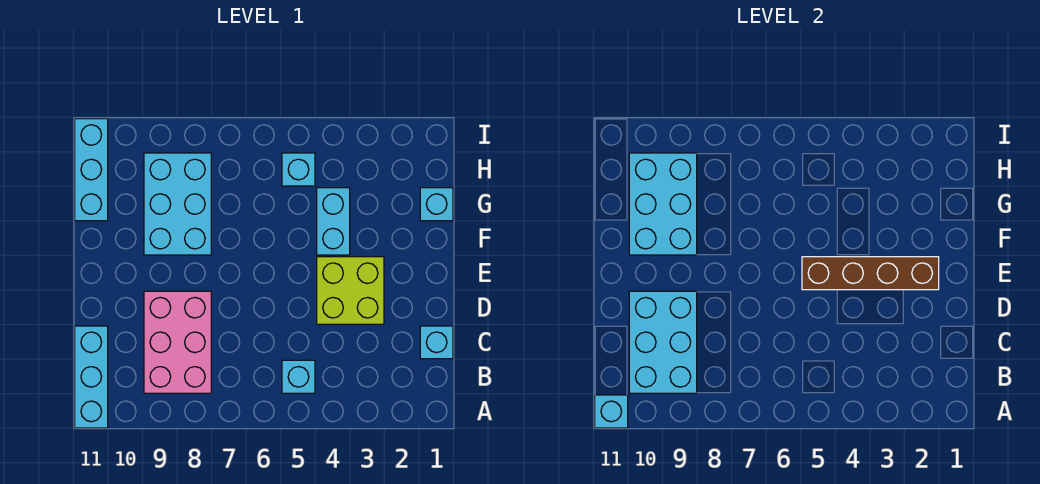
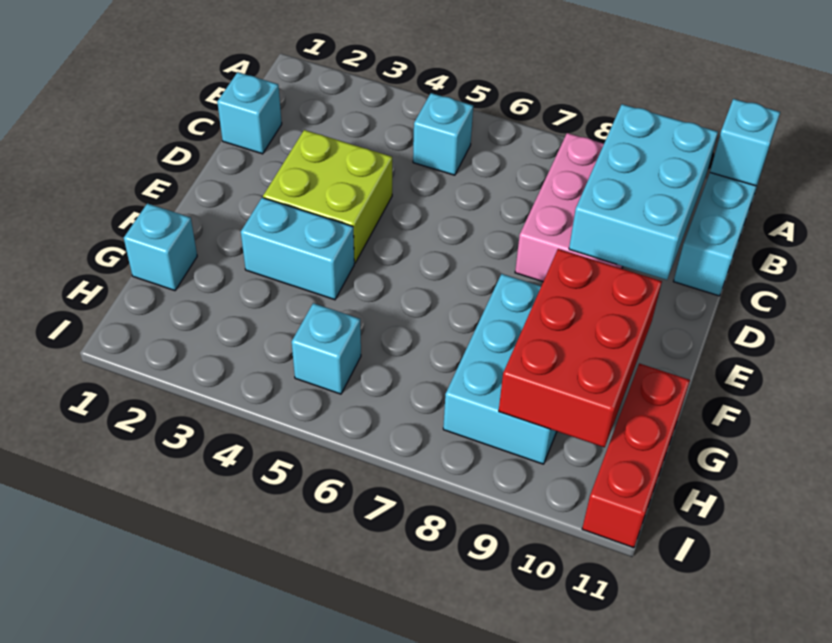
brown brick E2:E5 level 2 -> none
cyan brick F4:G4 level 1 -> cyan brick F3:F4 level 1
cyan brick F9:H10 level 2 -> red brick F9:H10 level 2
cyan brick G11:I11 level 1 -> red brick G11:I11 level 1

